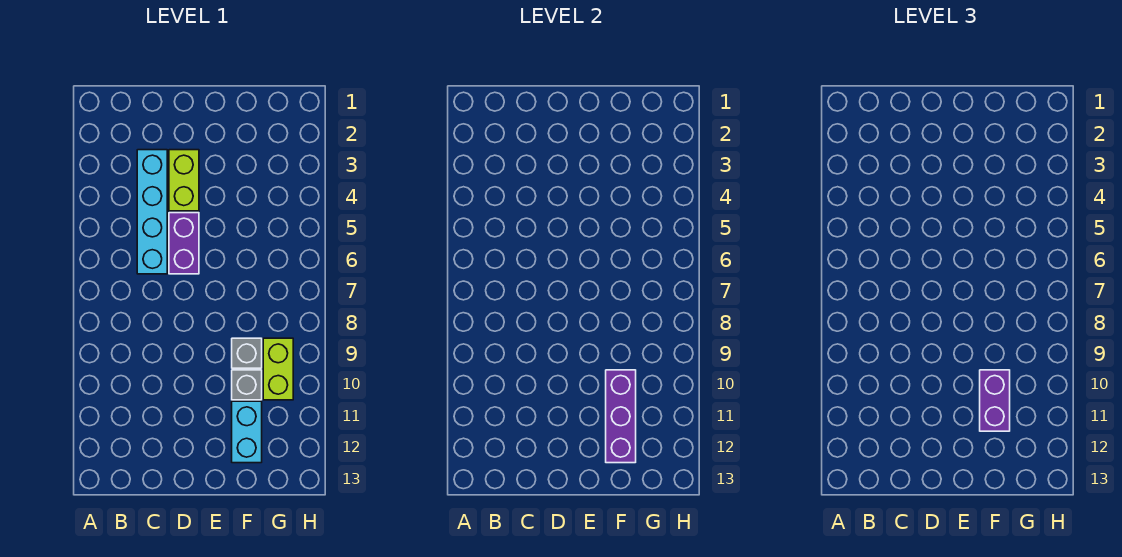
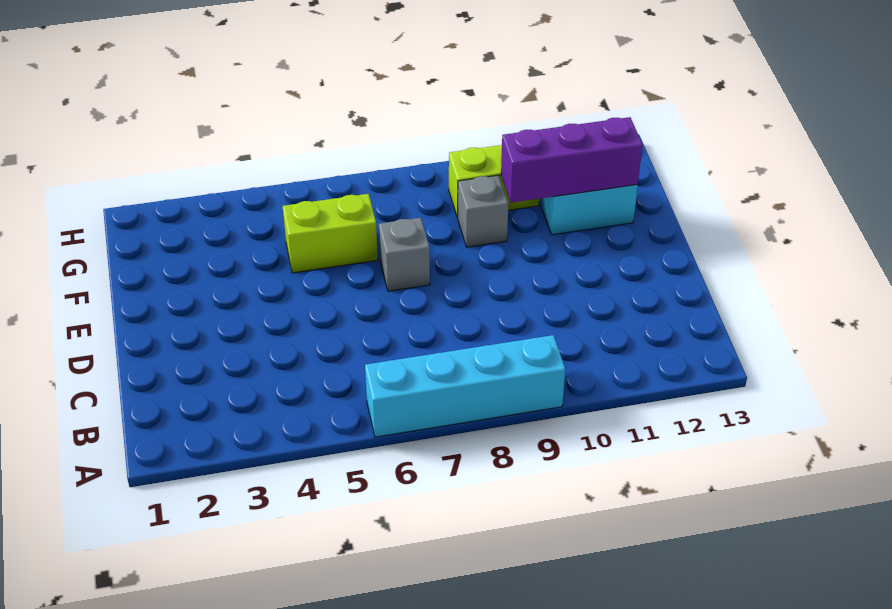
cyan brick C3:C6 level 1 -> cyan brick A6:A9 level 1
lime brick D3:D4 level 1 -> lime brick F5:F6 level 1
purple brick D5:D6 level 1 -> none
grey brick F10 level 1 -> grey brick E7 level 1
purple brick F10:F11 level 3 -> none

